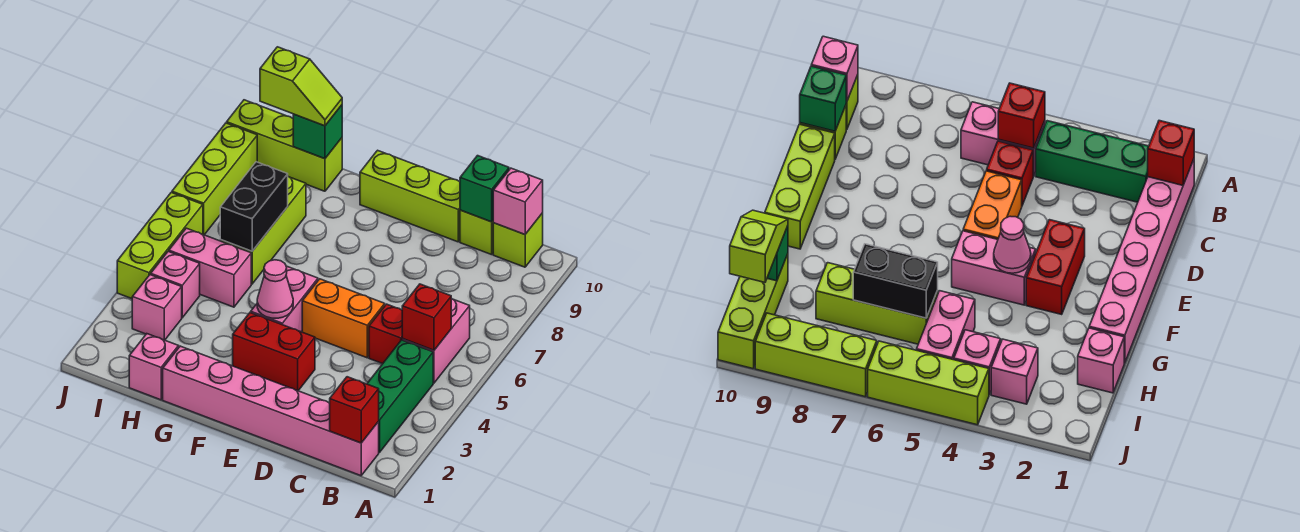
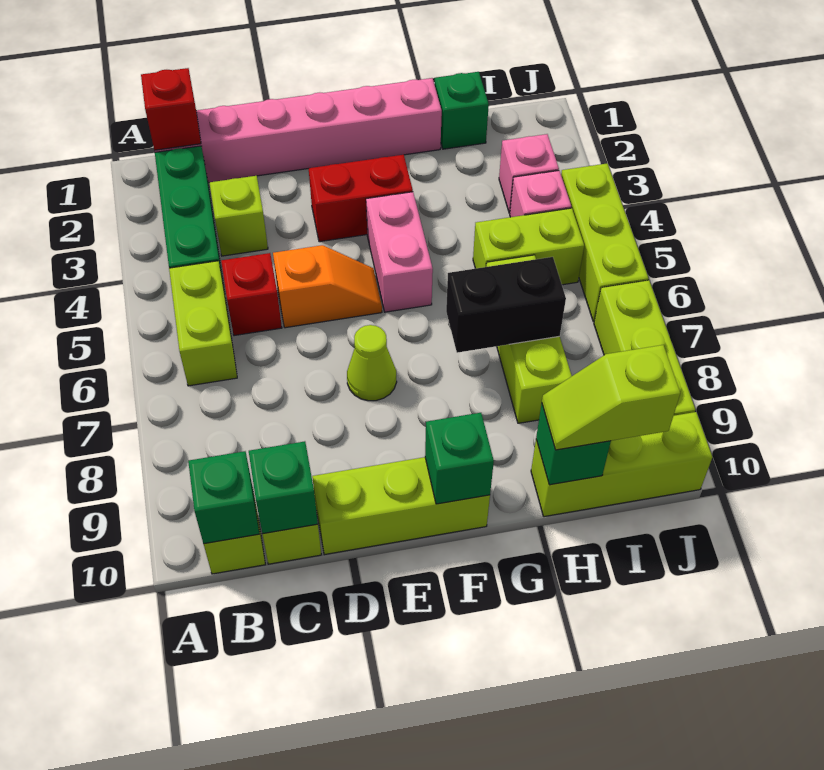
pink brick B5:B6 level 1 -> lime brick B5:B6 level 1
red brick B5 level 2 -> none
pink brick B10 level 2 -> green brick B10 level 2
none -> lime brick C3 level 1
orange brick D5:E5 level 1 -> orange slope D5:E5 level 1 top D
none -> lime cone E7 level 1
pink cone F4 level 2 -> none
none -> green brick F10 level 2
pink brick H1 level 1 -> green brick H1 level 1
pink brick H5:I5 level 1 -> lime brick H5:I5 level 1
black brick H6:H7 level 2 -> black brick G7:H7 level 2

